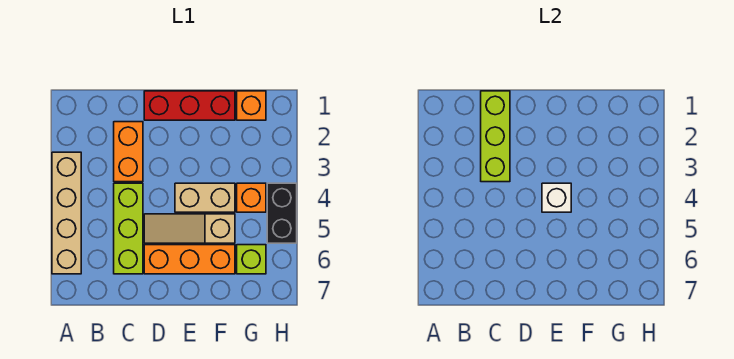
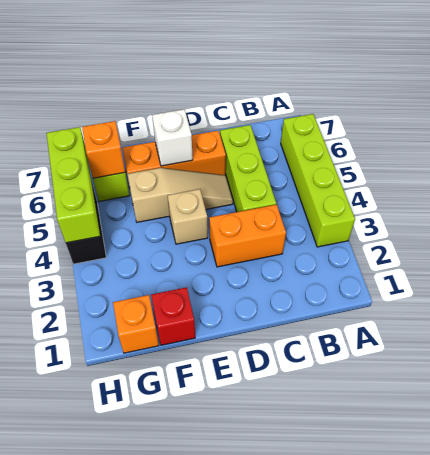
tan brick A3:A6 level 1 -> lime brick A3:A6 level 1
lime brick C1:C3 level 2 -> lime brick H4:H6 level 2
orange brick C2:C3 level 1 -> orange brick C3:D3 level 1
red brick D1:F1 level 1 -> red brick F1 level 1
tan brick E4:F4 level 1 -> tan brick E4 level 1
white brick E4 level 2 -> white brick E6 level 2
orange brick G4 level 1 -> orange brick G6 level 2

